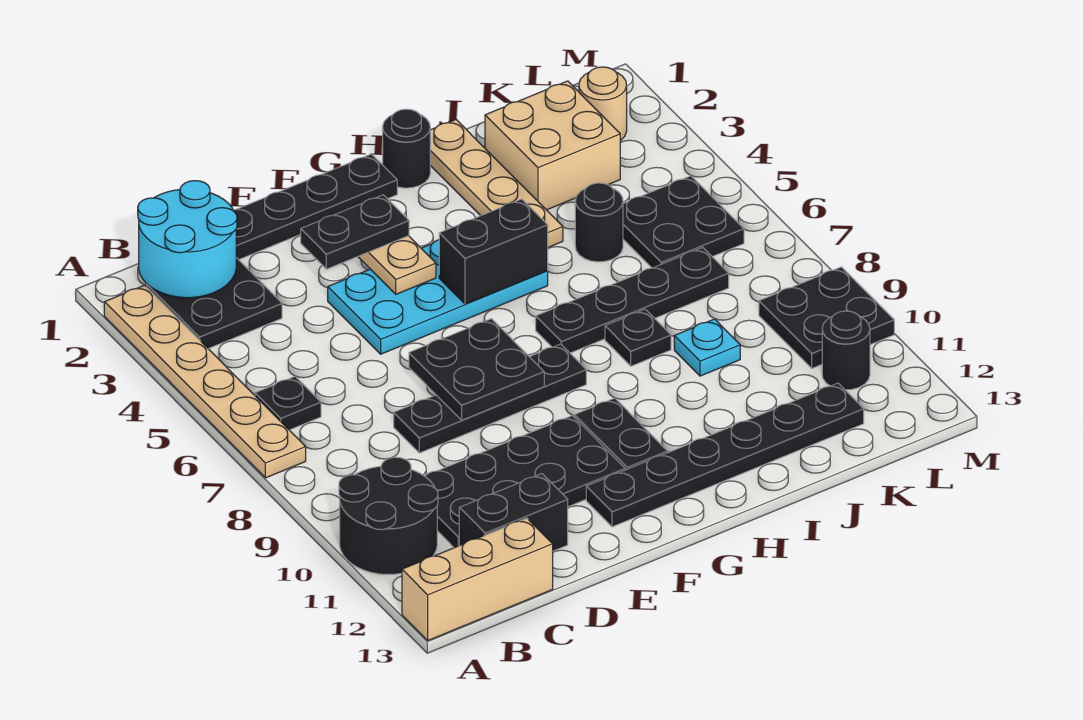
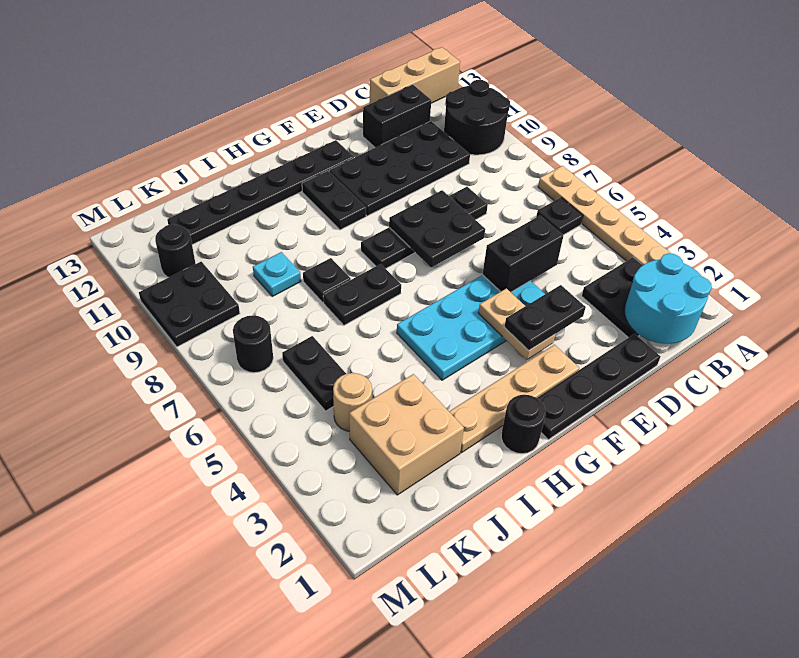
black brick G5:H5 level 2 -> black brick D5:E5 level 2
black plate H7:K7 level 1 -> black plate H7:I7 level 1
tan plate I1:I4 level 1 -> tan plate F2:I2 level 1
black round brick J5 level 1 -> black round brick L7 level 1
black plate K5:L6 level 1 -> black plate K5:K6 level 1
tan round brick L2 level 1 -> tan round brick K4 level 1

